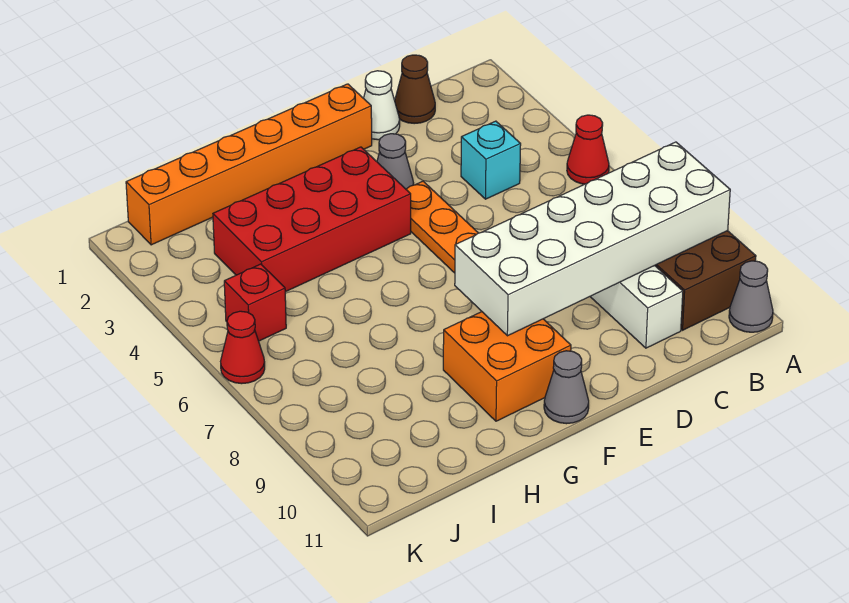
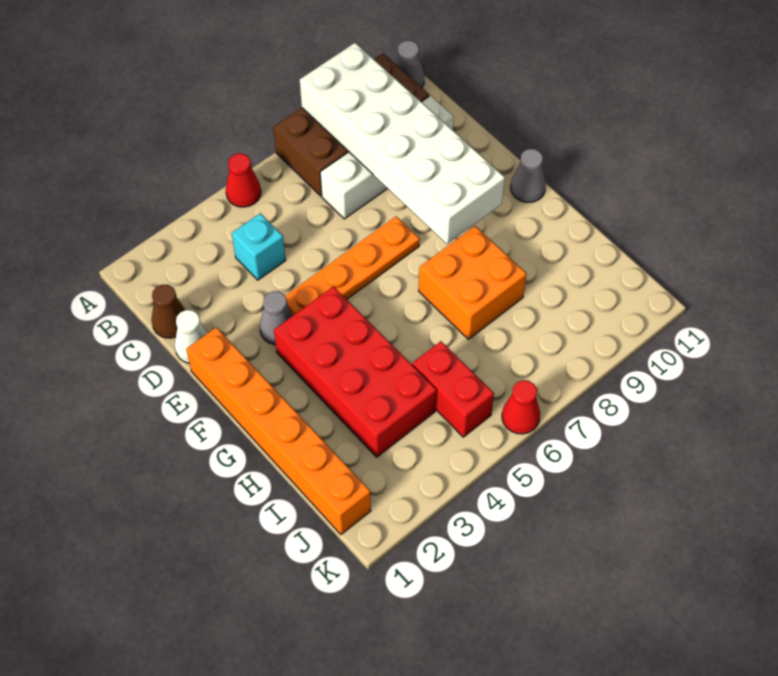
orange brick F9:G10 level 1 -> orange brick G7:H8 level 1
red brick J5 level 1 -> red brick I5:J5 level 1

